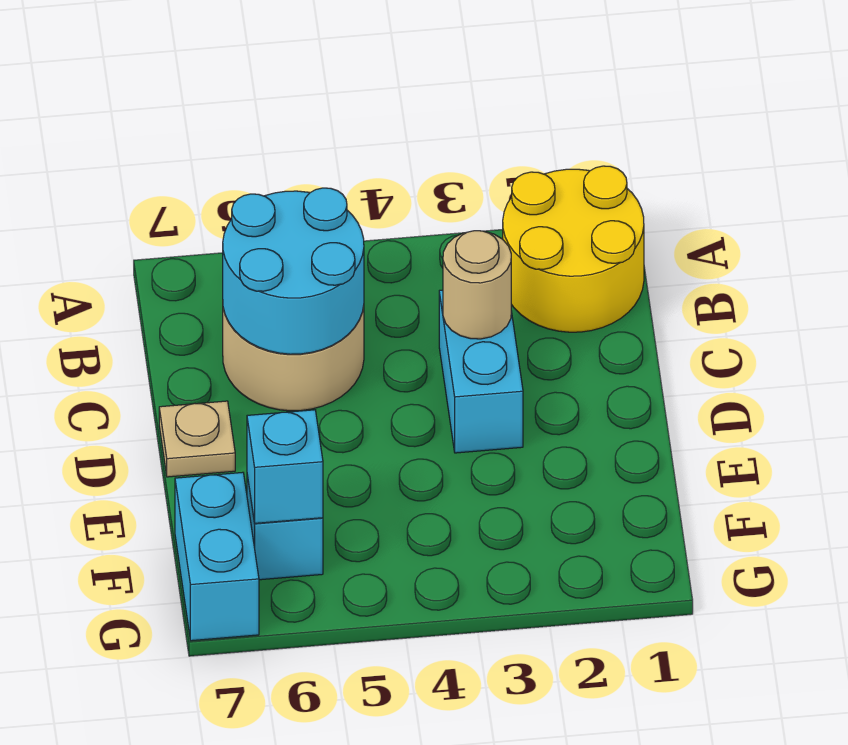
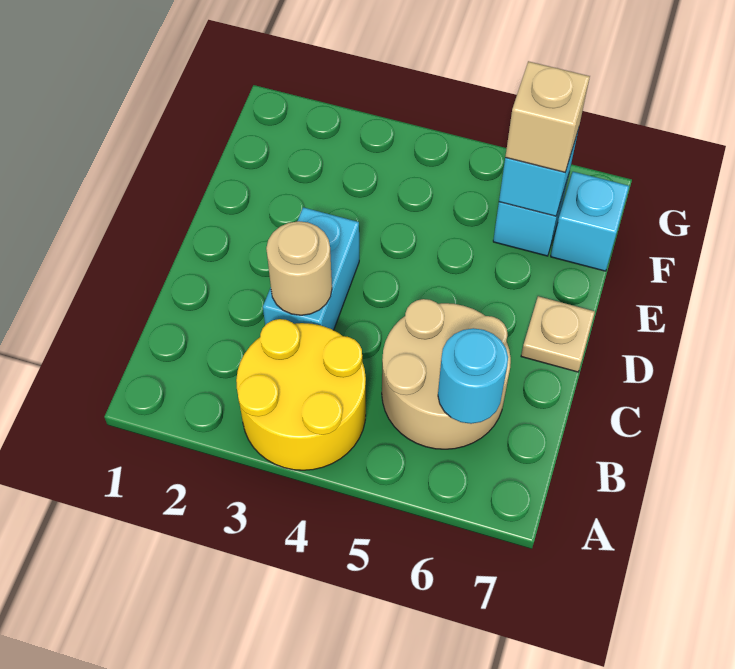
yellow round brick A1:B2 level 1 -> yellow round brick A3:B4 level 1
cyan round brick B5:C6 level 2 -> cyan round brick B6 level 2
none -> tan brick F6 level 3
cyan brick F7:G7 level 1 -> cyan brick F7 level 1

